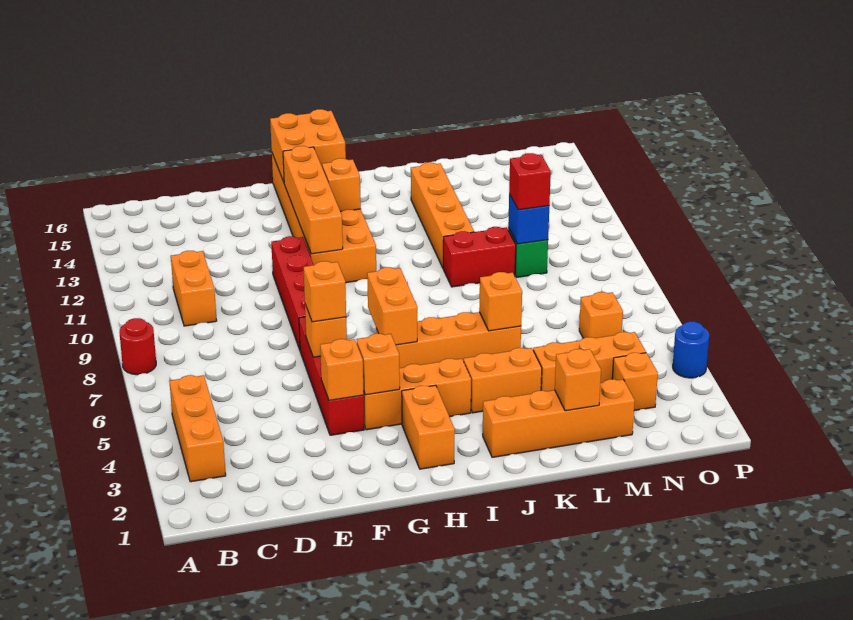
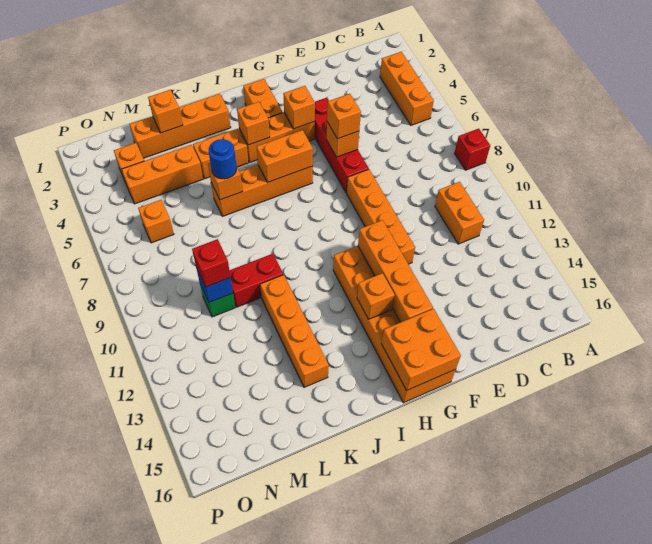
red round brick A8 level 1 -> red brick A8 level 1
orange brick F4 level 2 -> orange brick I4 level 2
red brick F8:F11 level 1 -> orange brick F8:F11 level 1
orange brick H6:H7 level 2 -> orange brick H6:I6 level 2
blue round brick P4 level 1 -> blue round brick K6 level 3

